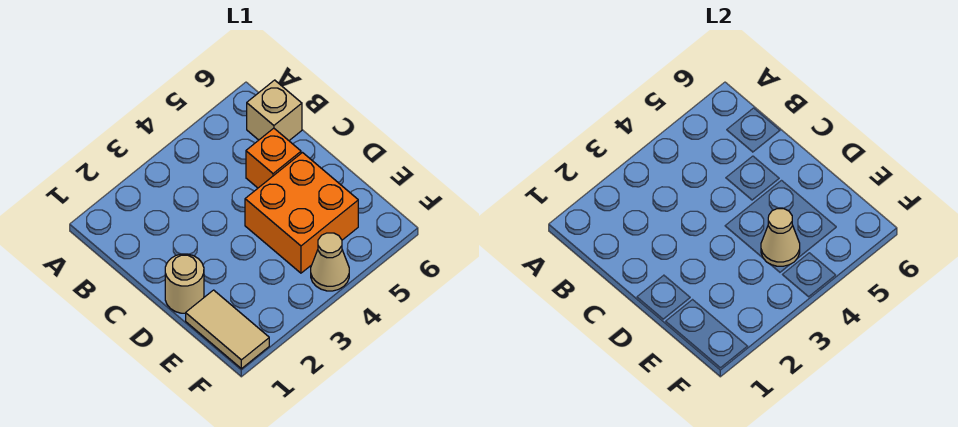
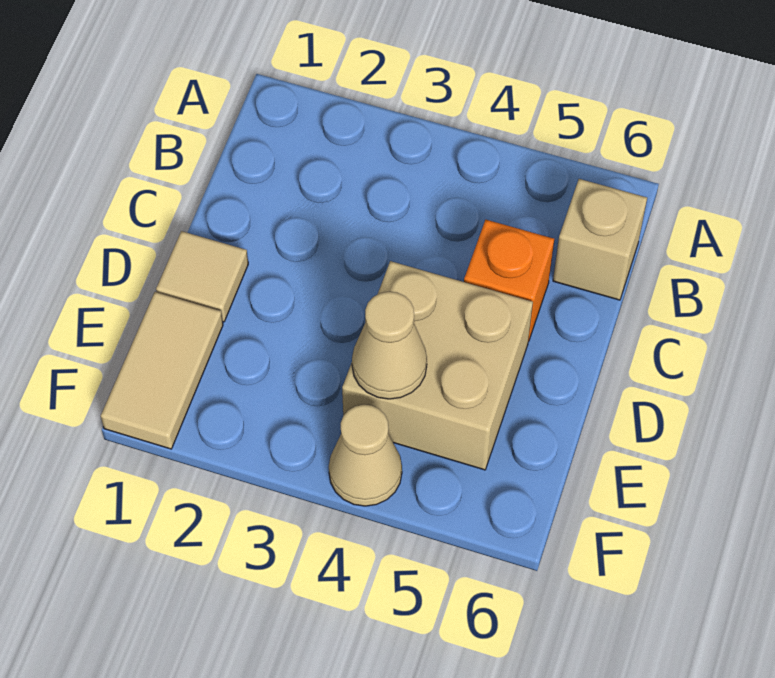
tan round brick D1 level 1 -> tan tile D1 level 1
orange brick D4:E5 level 1 -> tan brick D4:E5 level 1

